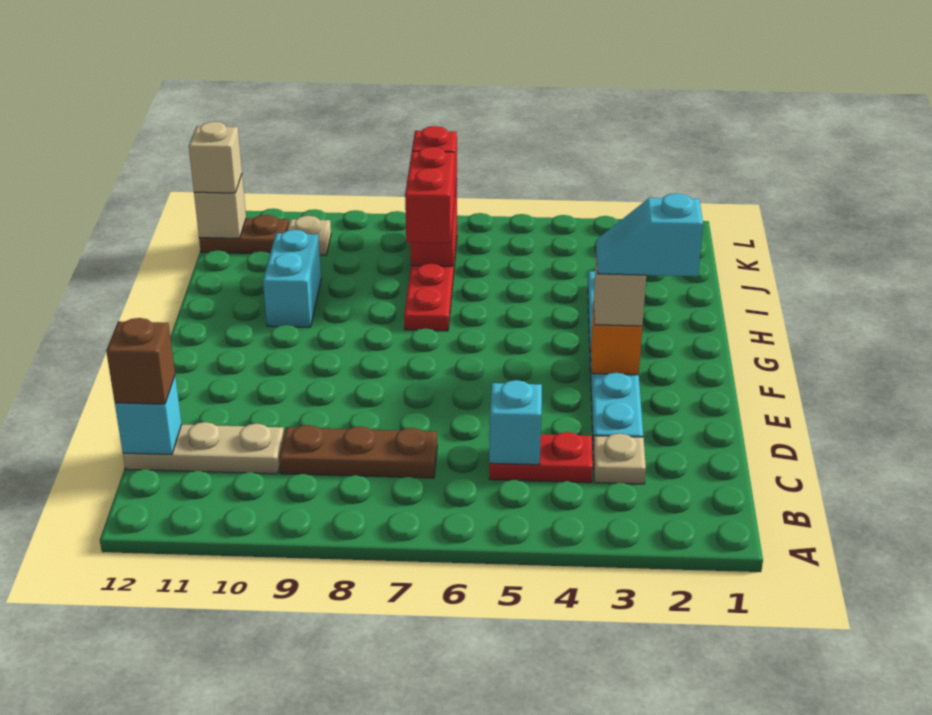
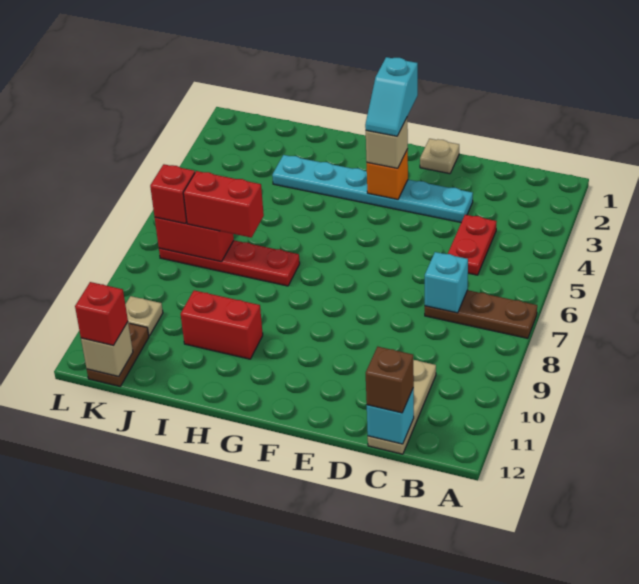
tan plate C3 level 1 -> tan plate E1 level 1
cyan brick C5 level 2 -> cyan brick C7 level 2
brown plate C7:C9 level 1 -> brown plate A7:C7 level 1
cyan brick H10:I10 level 1 -> red brick H10:I10 level 1
tan brick K12 level 3 -> red brick K12 level 3

